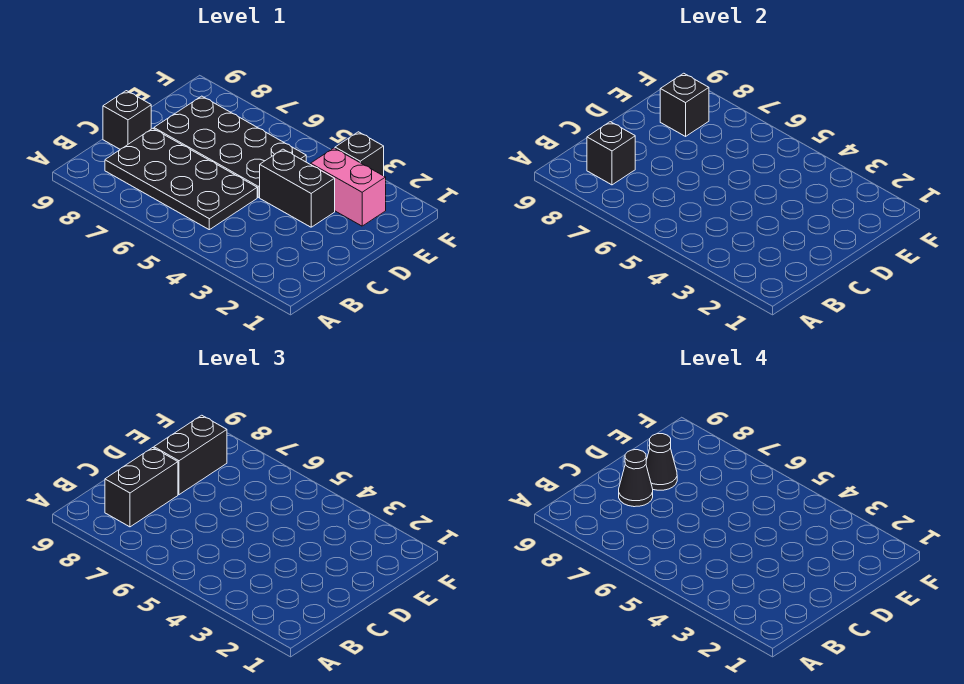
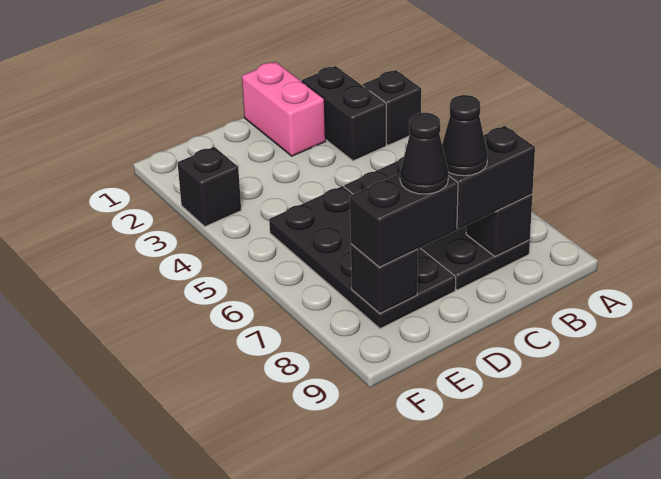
black brick C9 level 1 -> black brick A3 level 1
black brick D3:D4 level 1 -> black brick B2:B3 level 1
pink brick E2:E3 level 1 -> pink brick C1:C2 level 1

